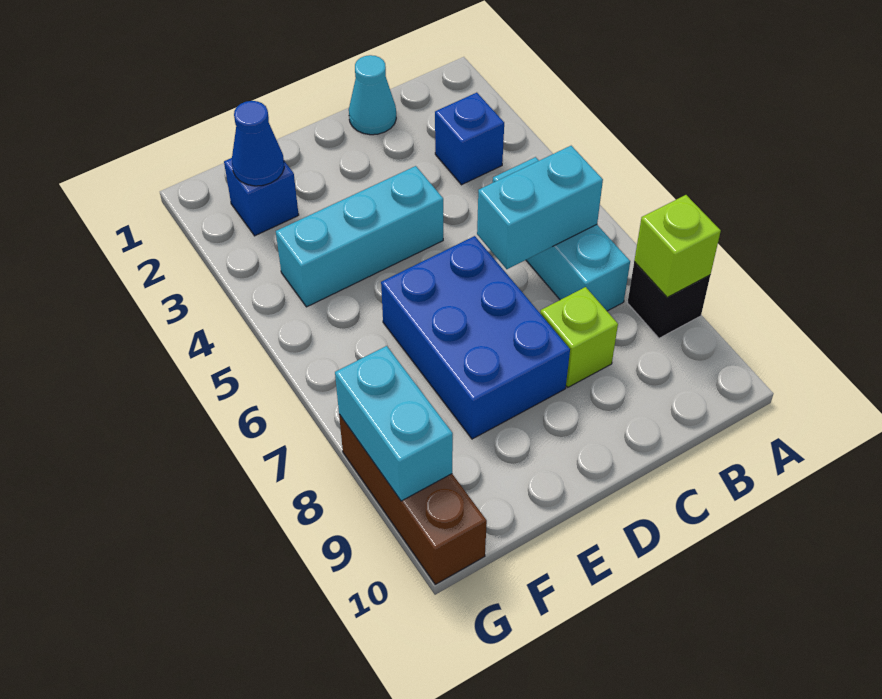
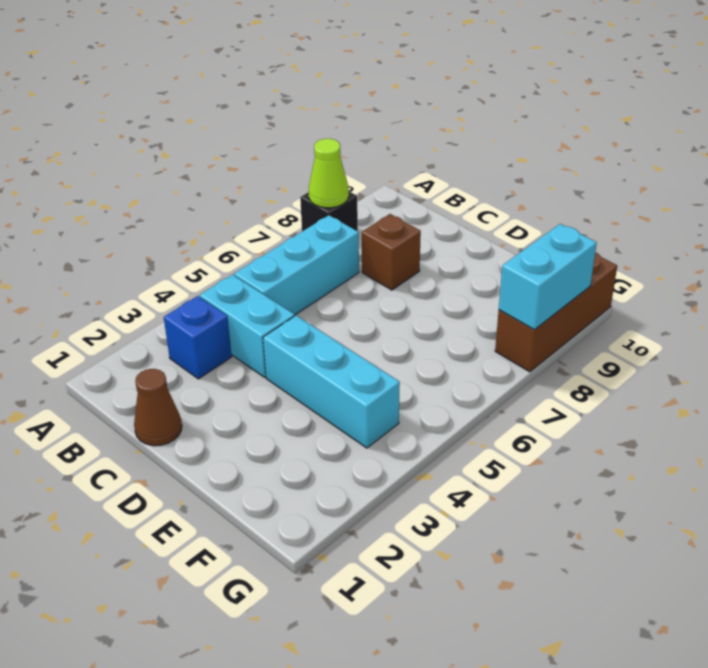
lime brick A8 level 2 -> lime cone A8 level 2
cyan brick B6:C6 level 2 -> cyan brick B4:C4 level 1
cyan cone C1 level 1 -> brown cone C1 level 1
lime brick C8 level 1 -> brown brick C8 level 1
blue brick D6:E8 level 1 -> none
blue brick F2 level 1 -> none
blue cone F2 level 2 -> none

